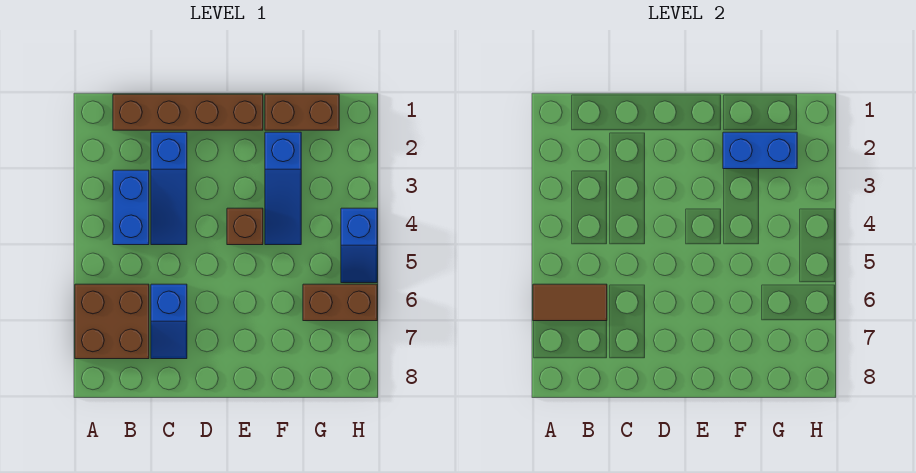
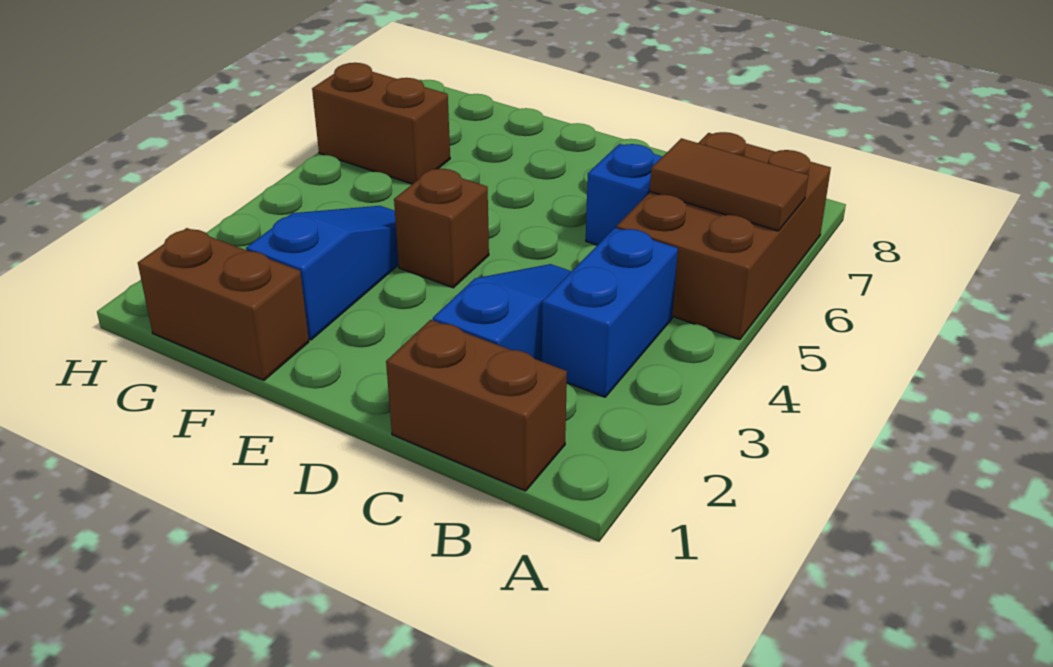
brown brick A6:B7 level 1 -> brown brick A5:B7 level 1
brown brick B1:E1 level 1 -> brown brick B1:C1 level 1
blue brick F2:G2 level 2 -> none
blue slope H4:H5 level 1 top 4 -> none

